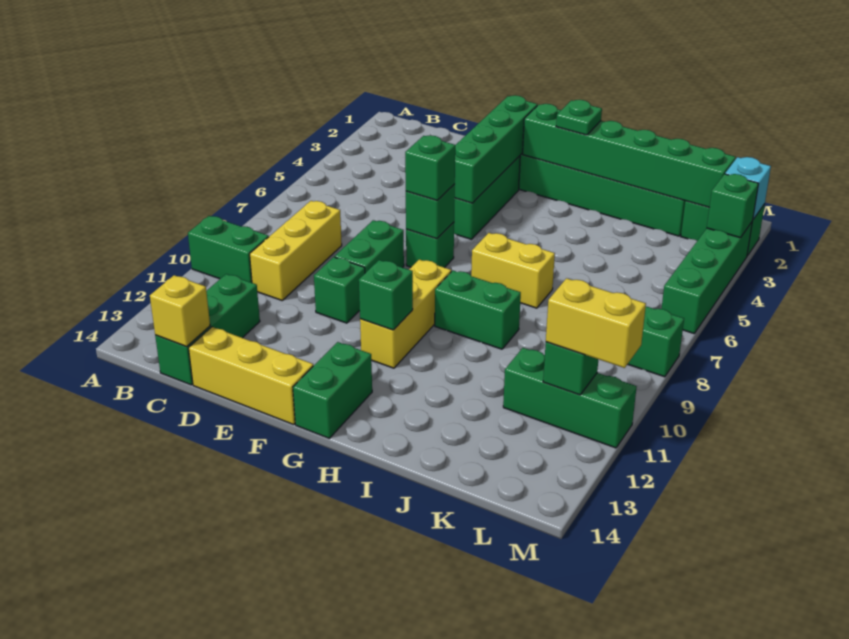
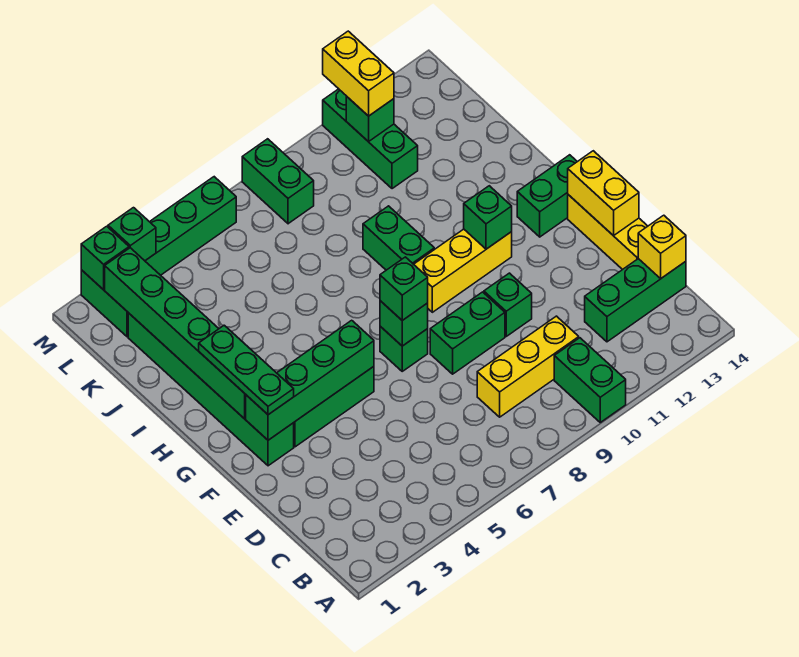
green plate H2 level 3 -> green plate F2:H2 level 3
yellow brick H7:I7 level 1 -> yellow brick E14:F14 level 2
cyan brick M2 level 2 -> green brick M2 level 2

